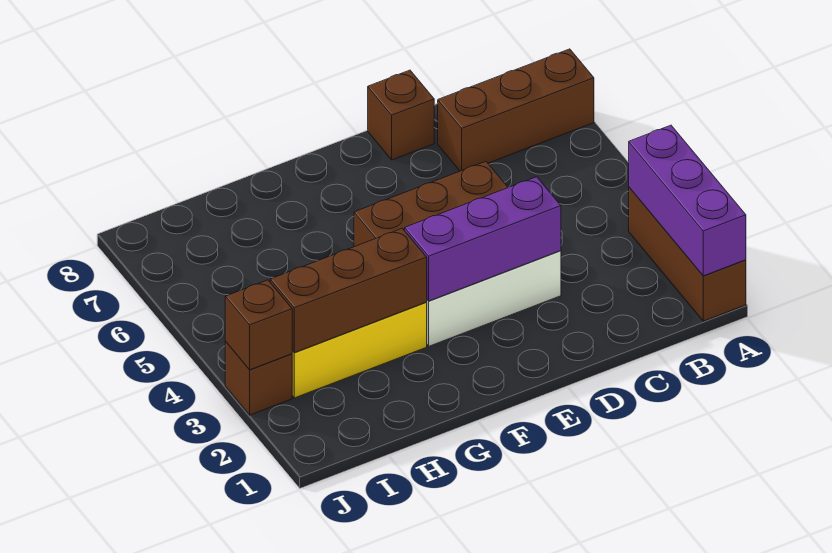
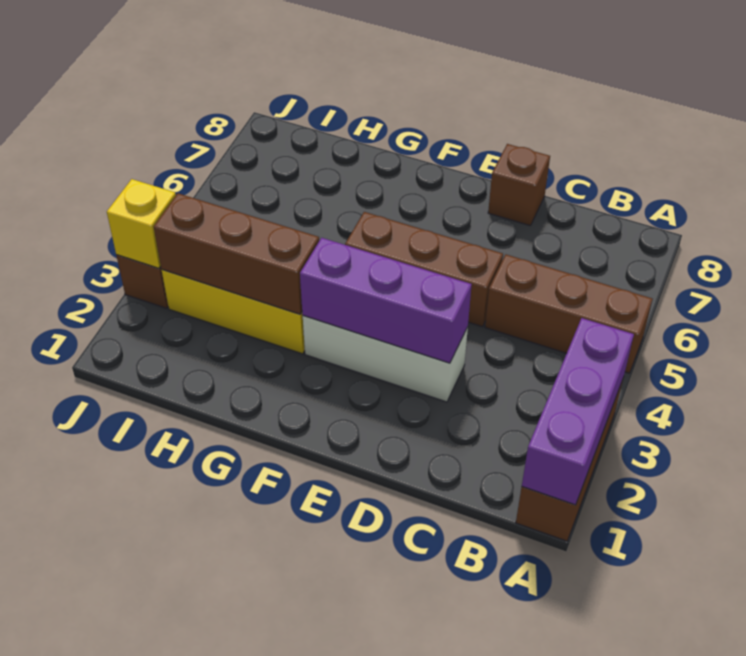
brown brick A7:C7 level 1 -> brown brick A5:C5 level 1
brown brick J3 level 2 -> yellow brick J3 level 2

